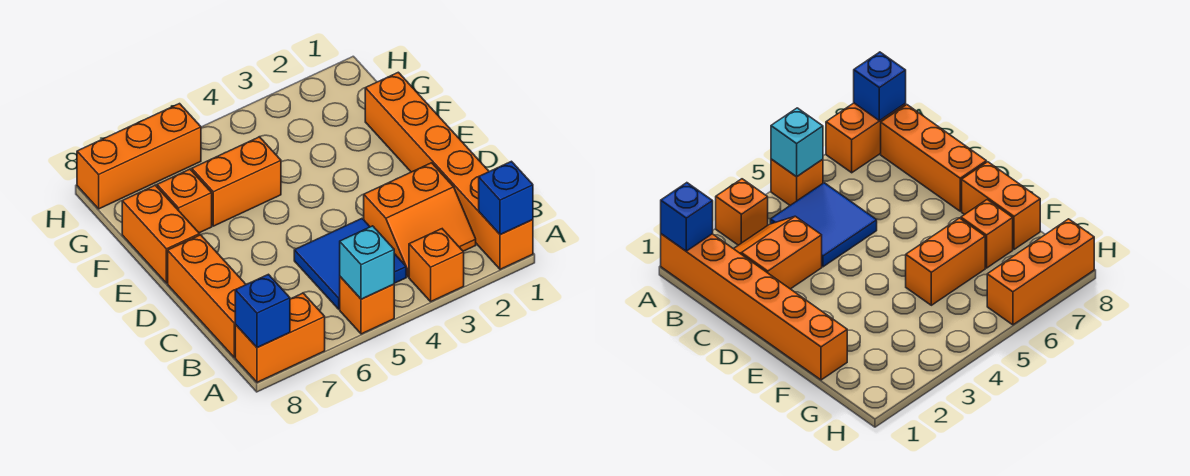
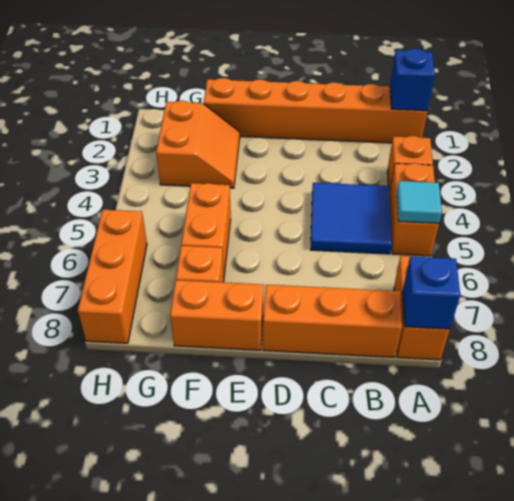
orange brick A5 level 1 -> orange brick A4:A5 level 1
cyan brick A5 level 2 -> cyan tile A5 level 2
orange slope B2:C3 level 1 top C -> orange slope F2:G3 level 1 top G

